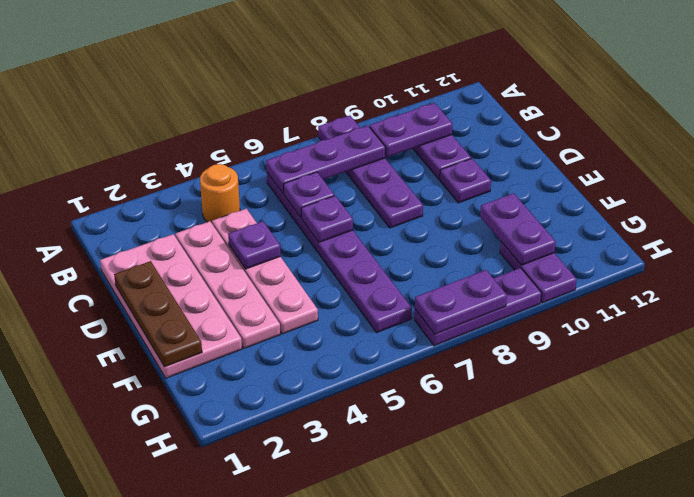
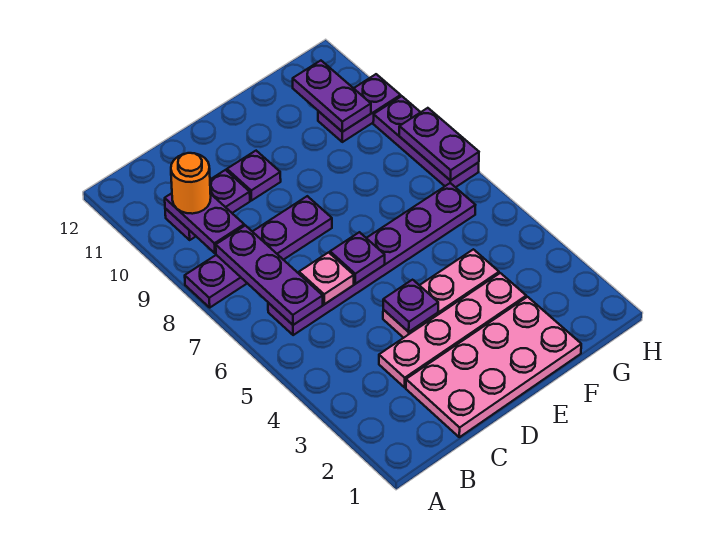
orange round brick B4 level 1 -> orange round brick B10 level 3
pink plate C4:F4 level 1 -> pink plate D4:F4 level 1
purple plate C6 level 2 -> pink plate C6 level 2
brown plate D1:F1 level 2 -> none
purple plate F10:G10 level 2 -> purple plate G10:G11 level 2

